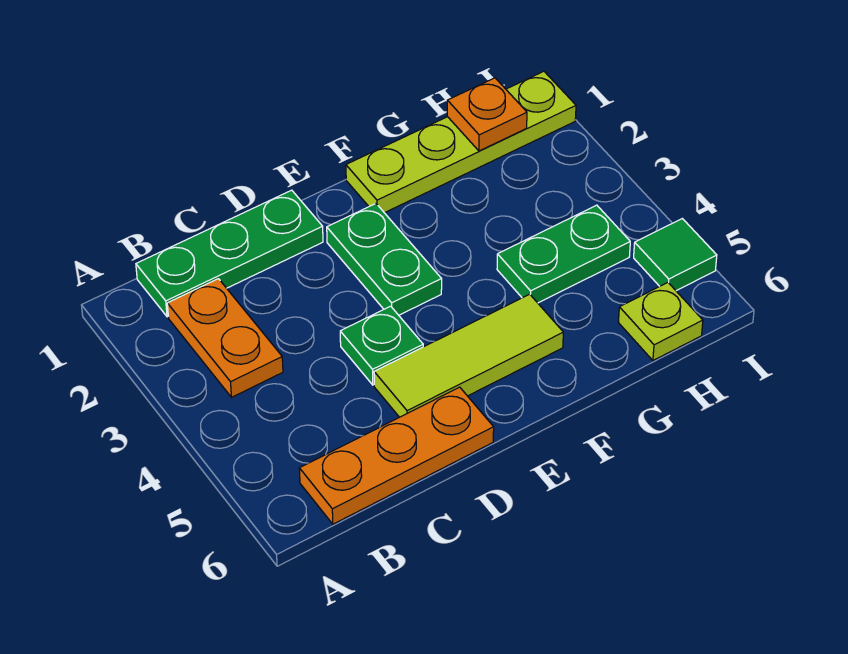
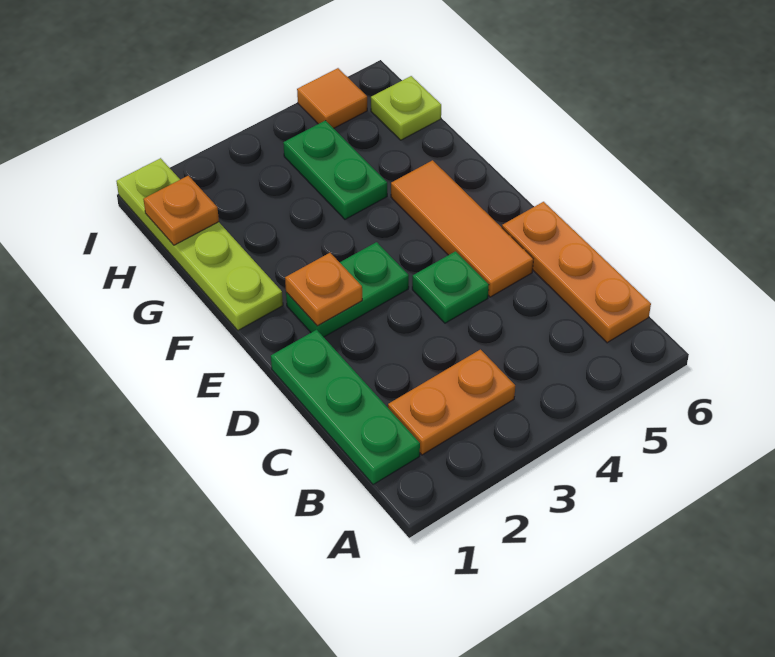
lime tile D5:F5 level 1 -> orange tile D5:F5 level 1
none -> orange plate E2 level 2
green tile I5 level 1 -> orange tile I5 level 1

